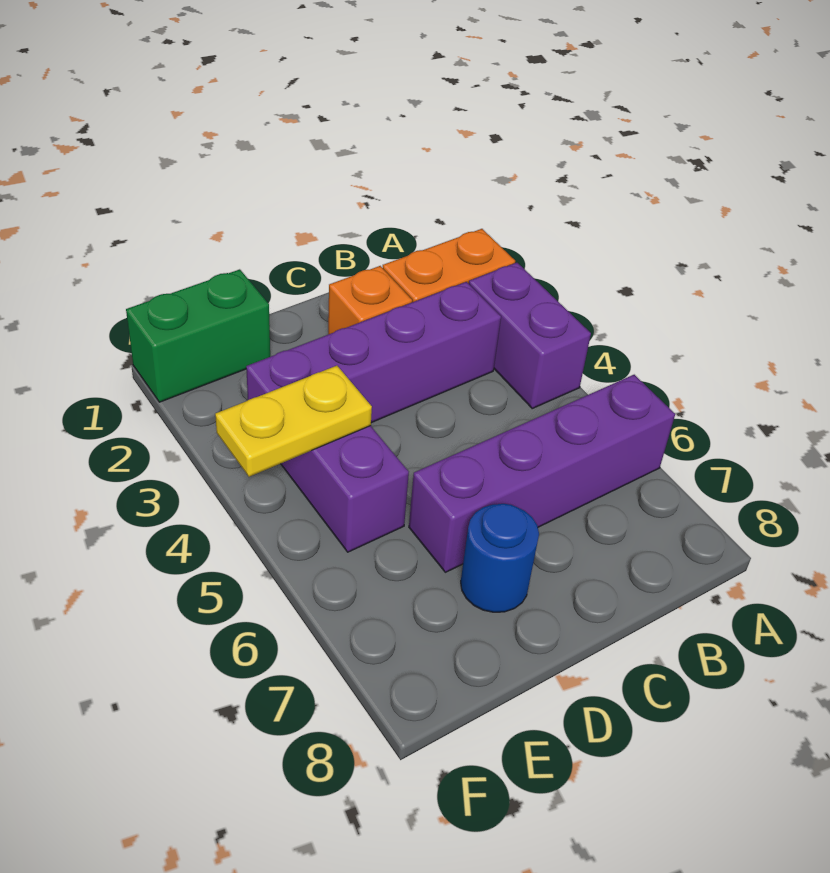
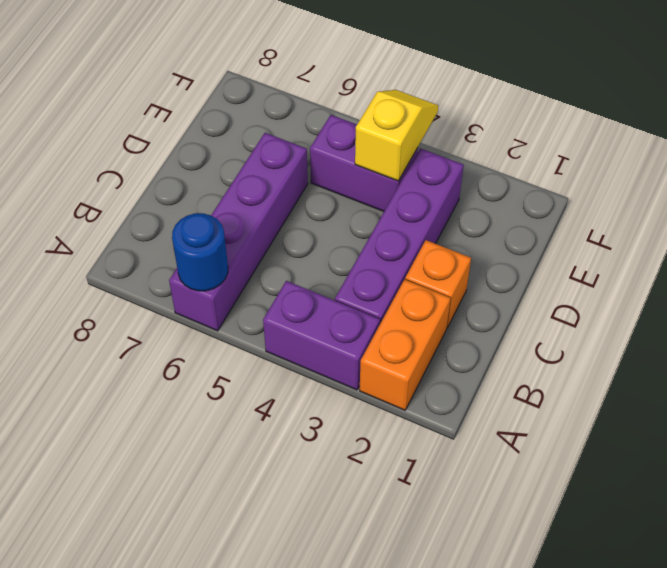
blue round brick D7 level 1 -> blue round brick A6 level 2
green brick E1:F1 level 1 -> none
yellow plate E4:F4 level 2 -> yellow slope E4:F4 level 2 top E

